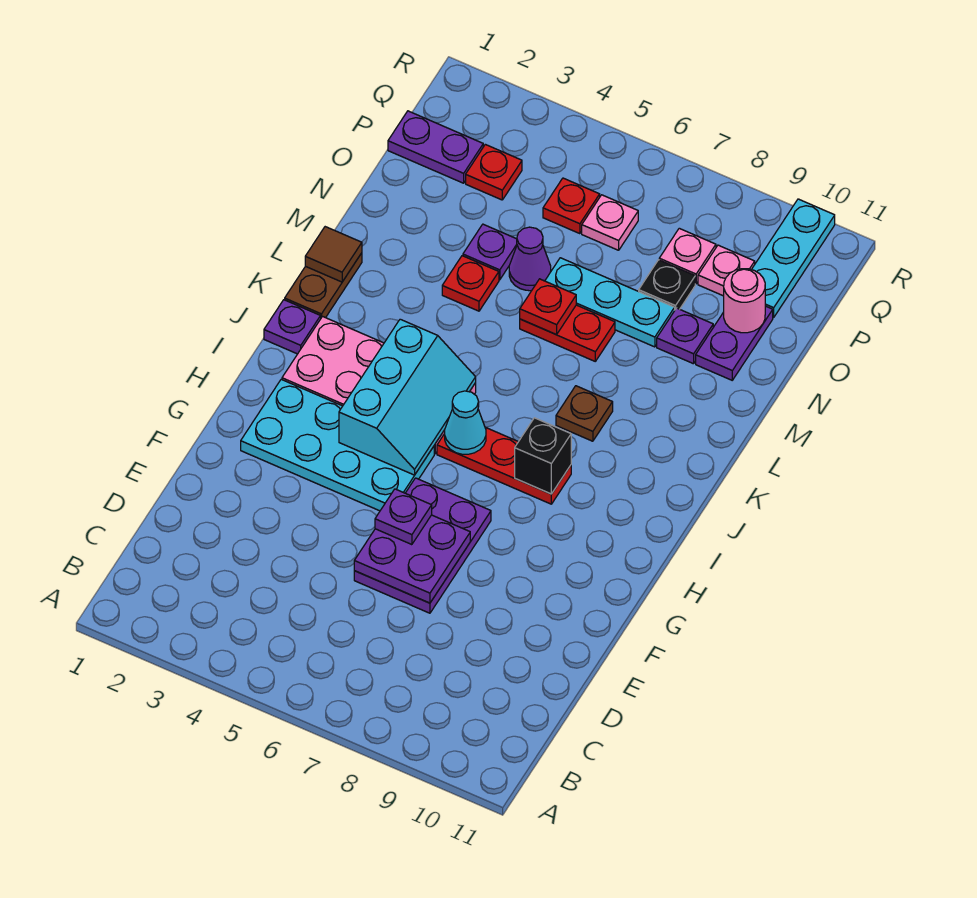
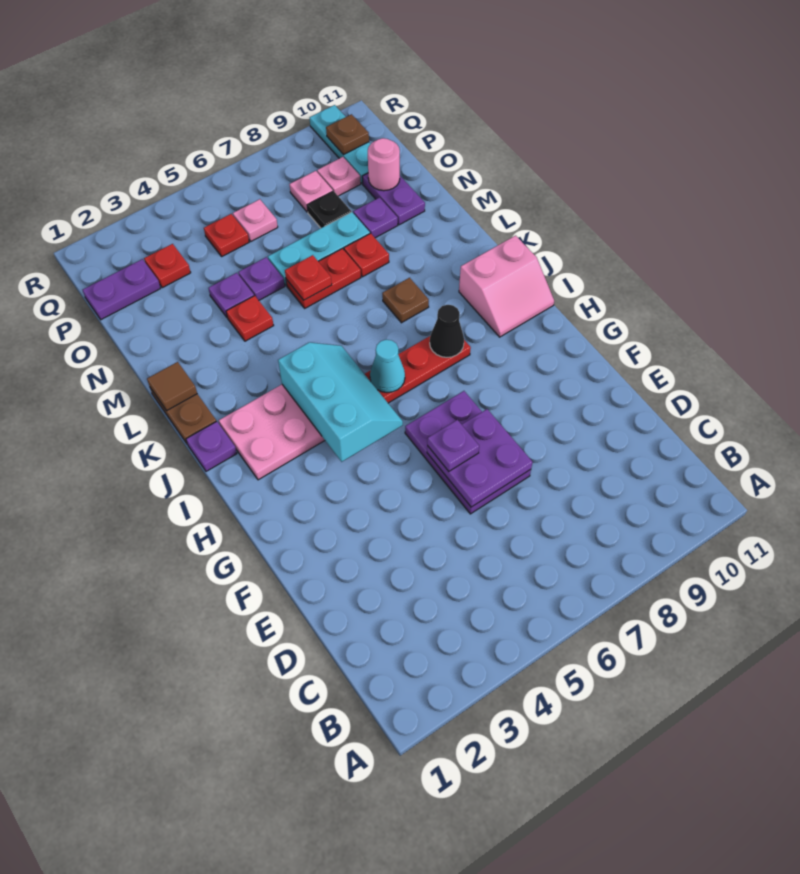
cyan plate G2:H5 level 1 -> none
black brick I8 level 2 -> black cone I8 level 2
none -> pink slope I10:J11 level 1 top J
none -> red plate M8 level 1
purple cone N5 level 1 -> purple plate N5 level 1
none -> brown plate Q10 level 2

